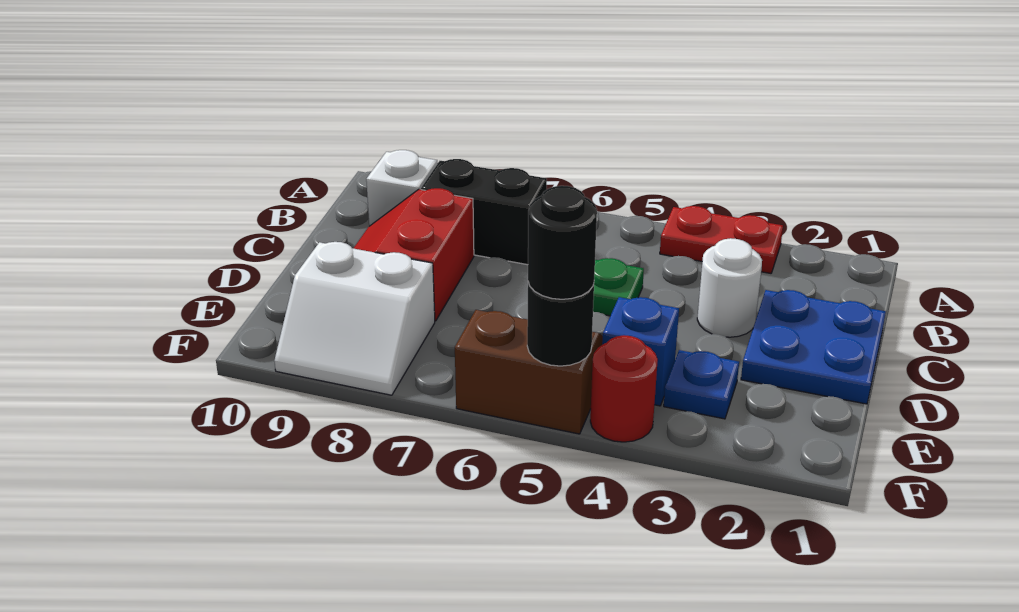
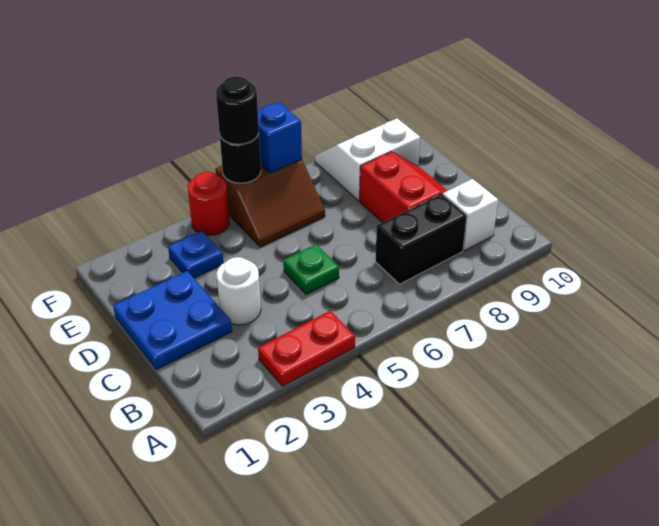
blue brick E4 level 1 -> blue brick F6 level 2

